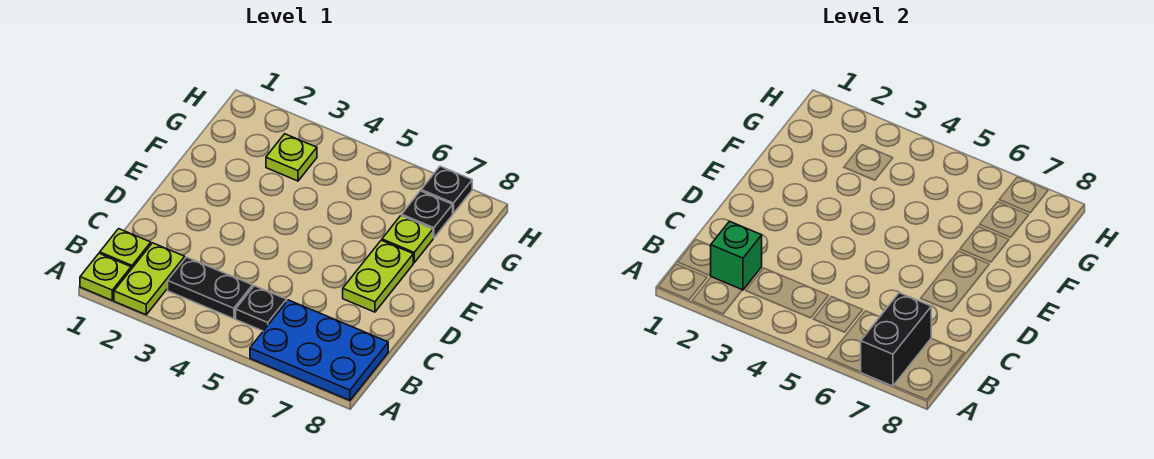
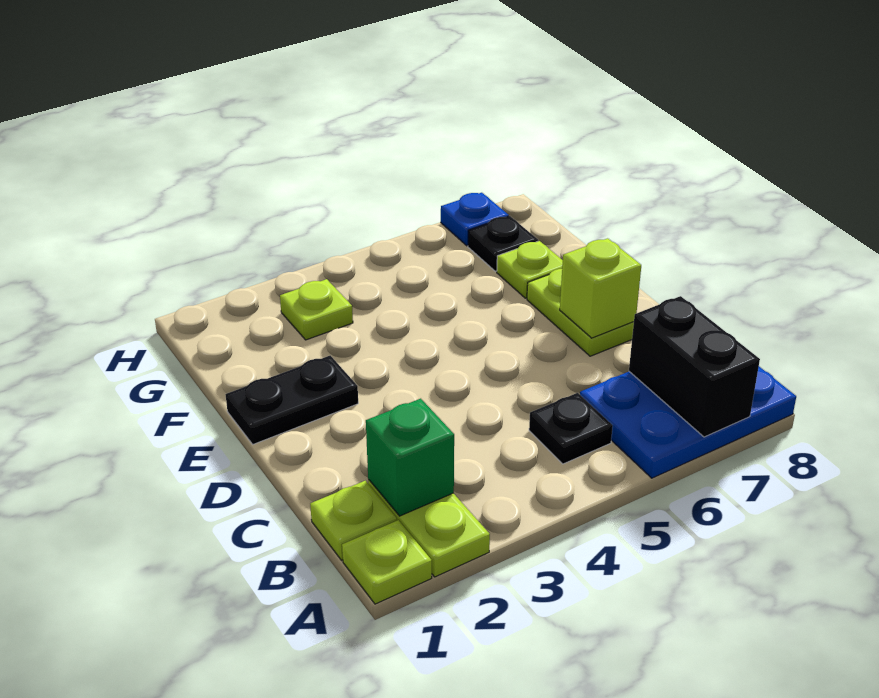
black plate B3:B4 level 1 -> black plate E1:E2 level 1
none -> lime brick D7 level 2
black plate H7 level 1 -> blue plate H7 level 1

